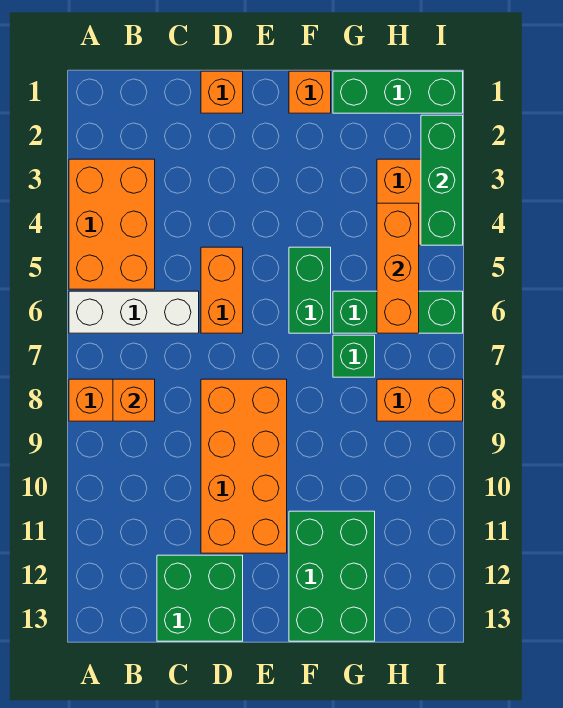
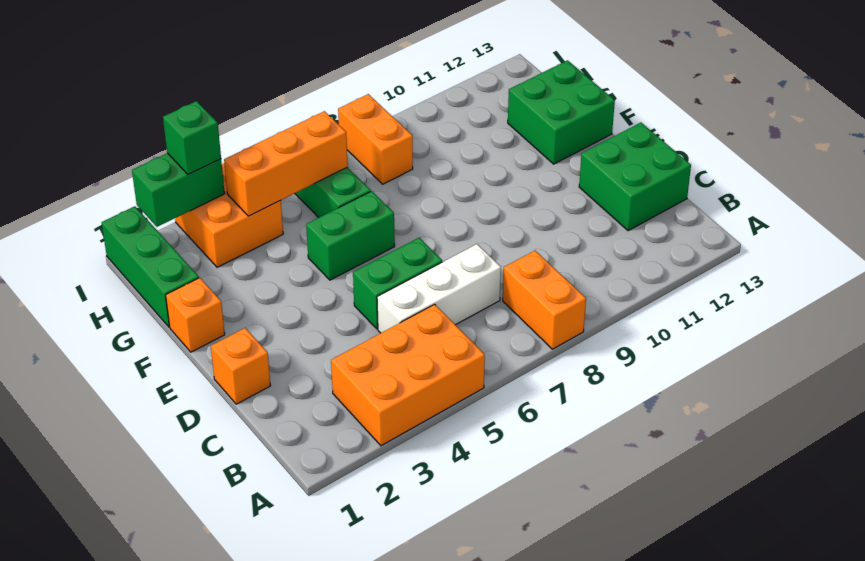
white brick A6:C6 level 1 -> white brick C5:C7 level 1
orange brick B8 level 2 -> none
orange brick D5:D6 level 1 -> green brick D5:D6 level 1
orange brick D8:E11 level 1 -> none
green brick F11:G13 level 1 -> green brick F12:G13 level 1
green brick G7 level 1 -> green brick I3 level 3
green brick I2:I4 level 2 -> green brick I2:I3 level 2

